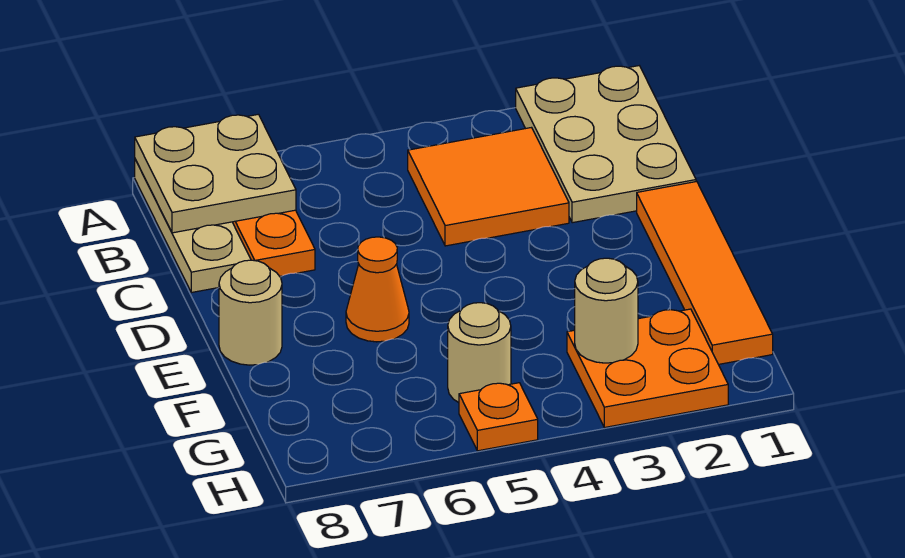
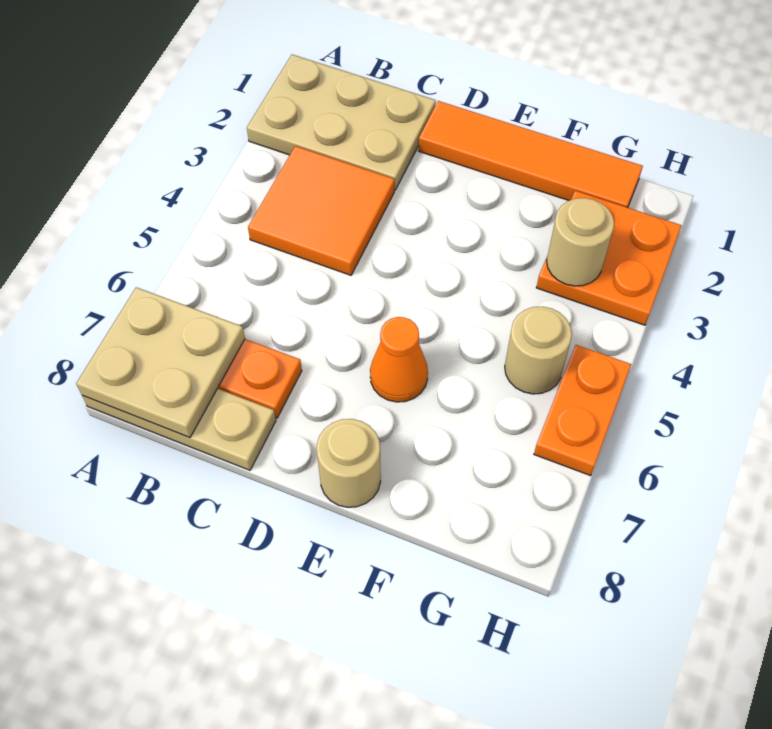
orange plate H5 level 1 -> orange plate H5:H6 level 1

